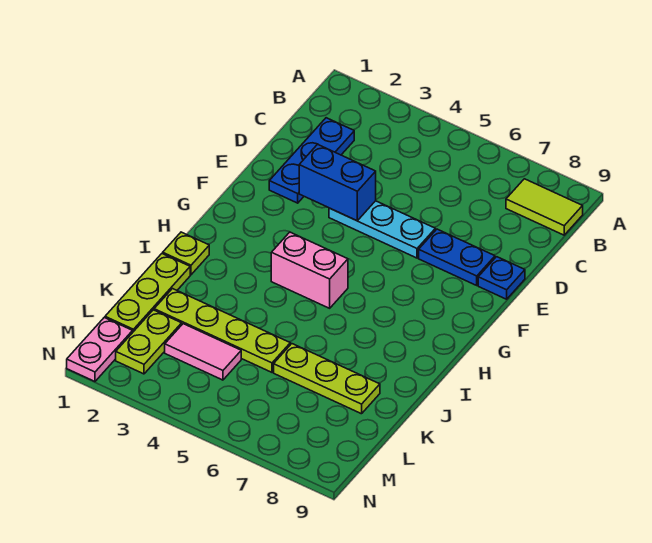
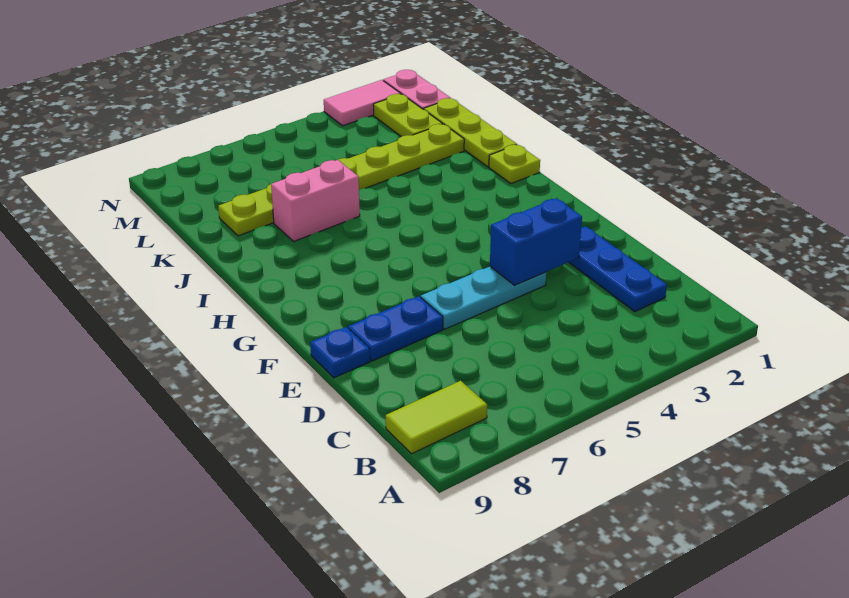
pink brick H4:H5 level 1 -> pink brick J6:J7 level 1
pink tile L3:L4 level 1 -> pink tile N2:N3 level 1

